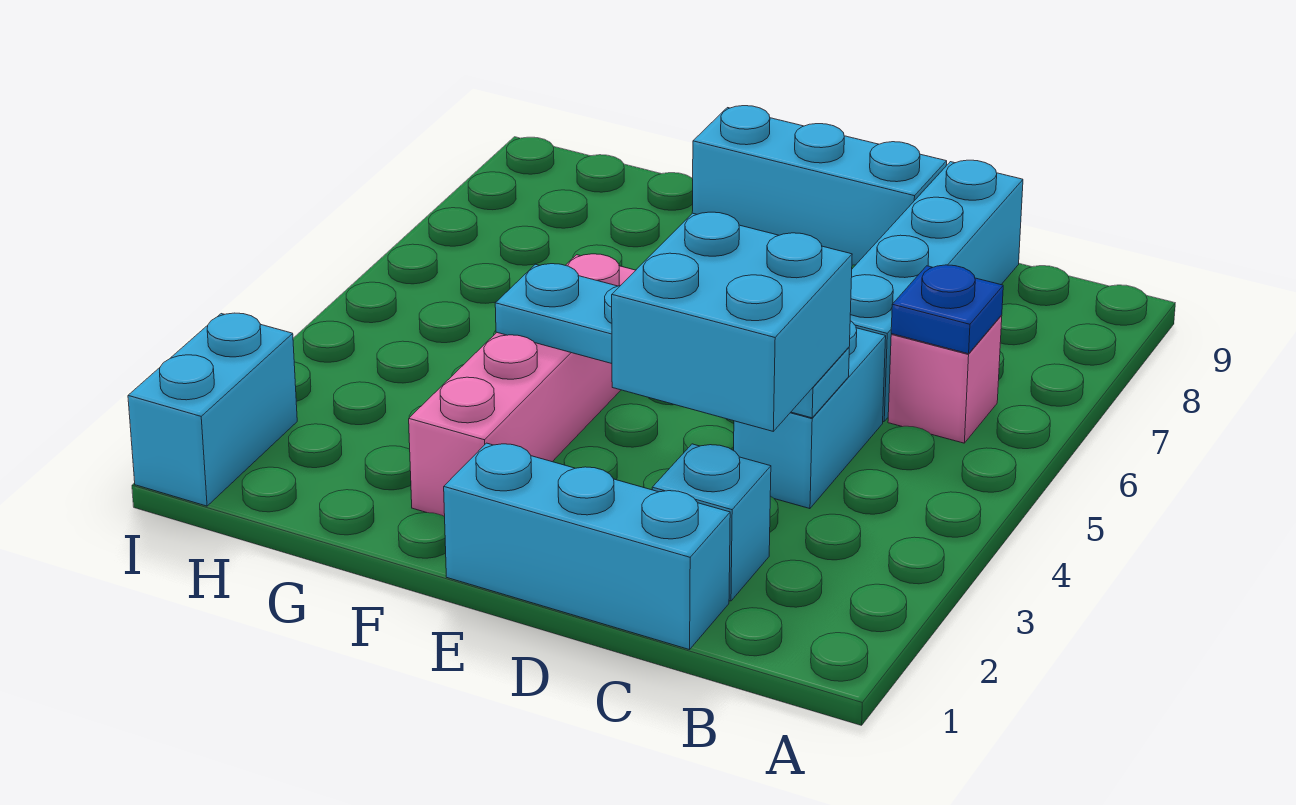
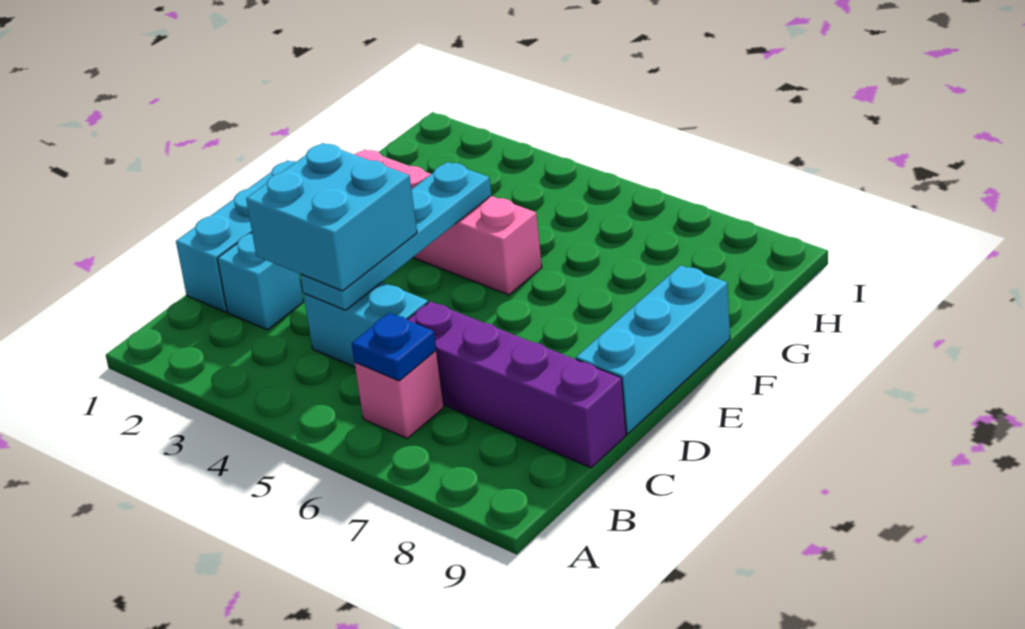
cyan brick C6:C9 level 1 -> purple brick C6:C9 level 1
cyan brick I1:I2 level 1 -> none

